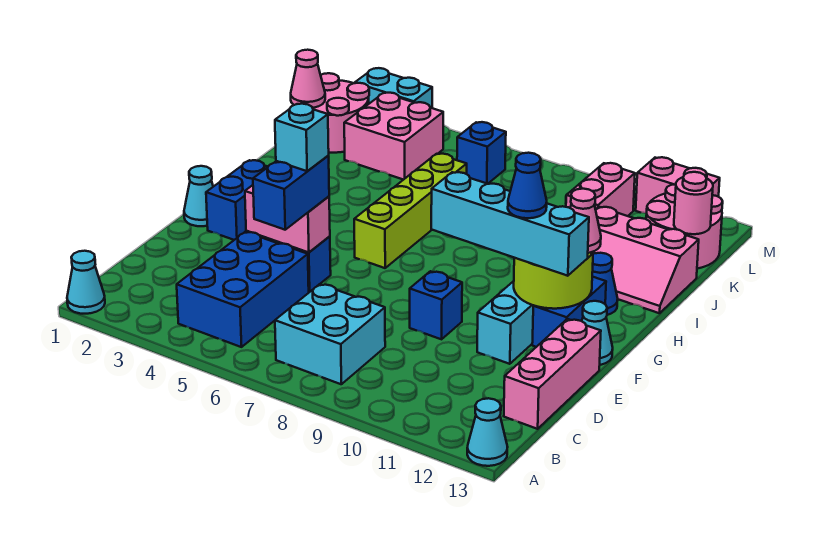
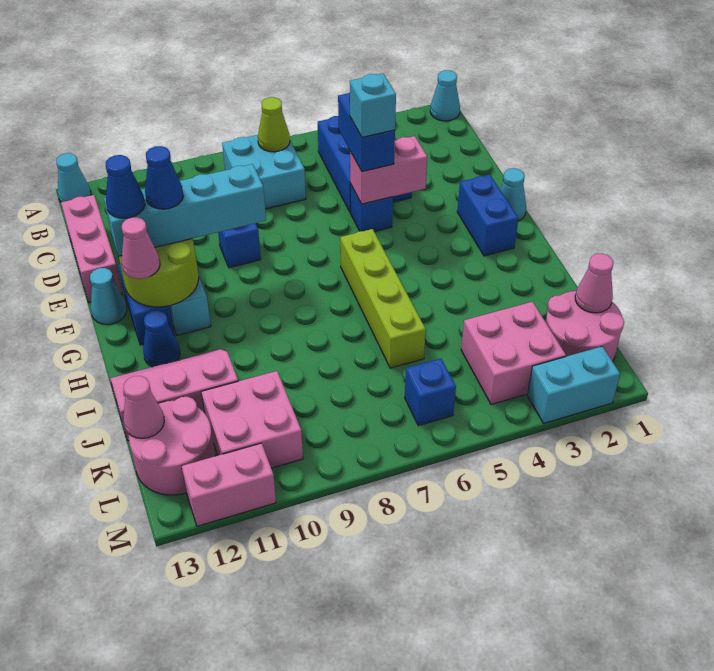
none -> lime cone B7 level 2
none -> blue cone F12 level 4
pink brick K10:L10 level 1 -> pink brick K10:L11 level 1
pink round brick K13 level 2 -> pink cone K13 level 2

